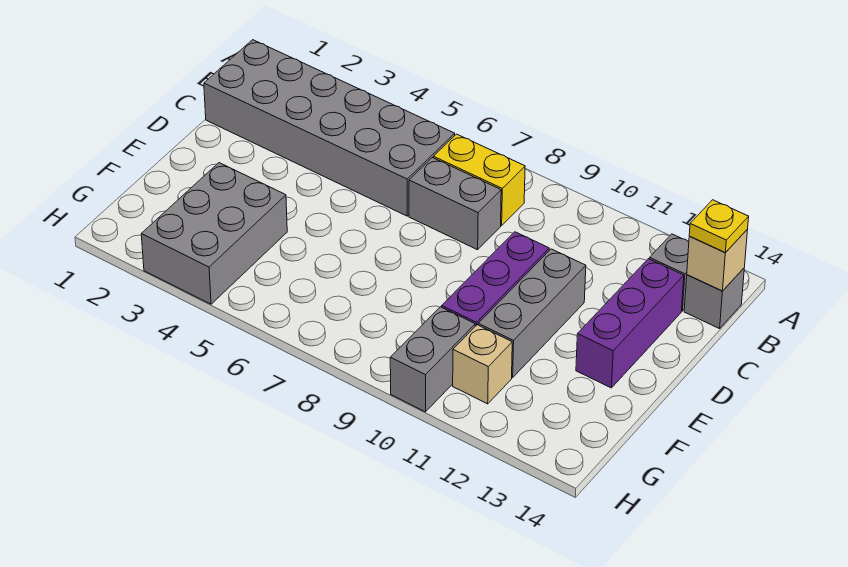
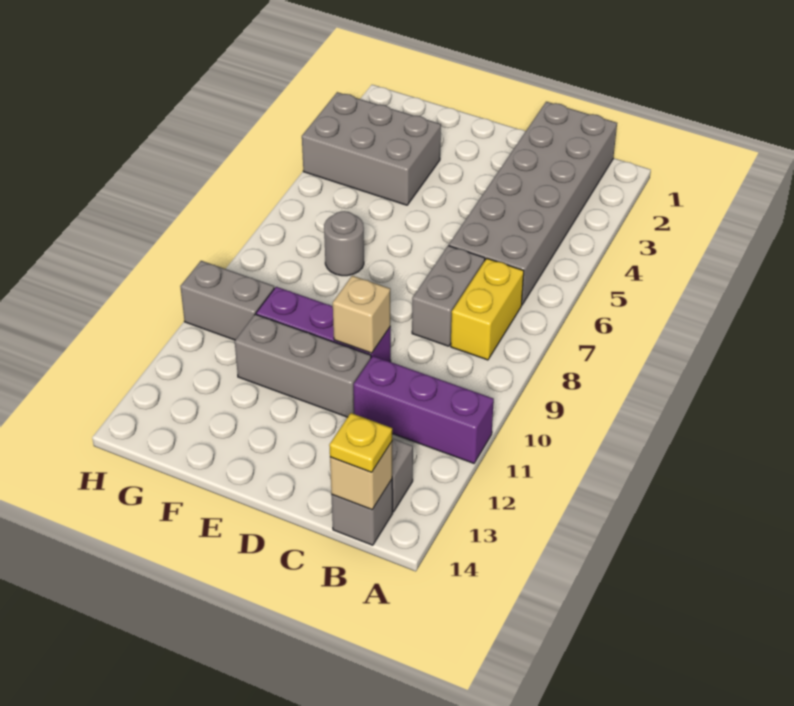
purple brick C13:E13 level 1 -> purple brick A11:C11 level 1
none -> grey round brick F7 level 1
tan brick G11 level 1 -> tan brick D10 level 2

